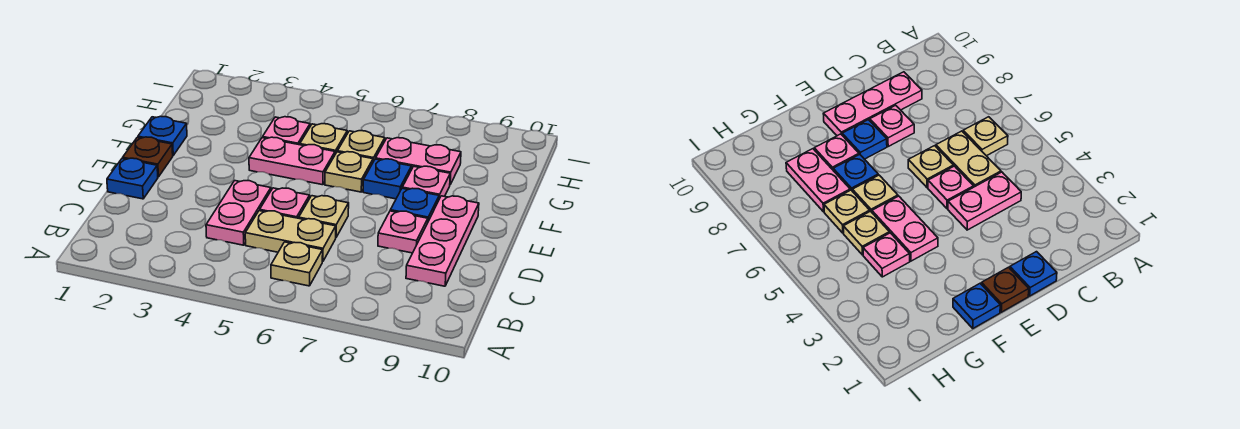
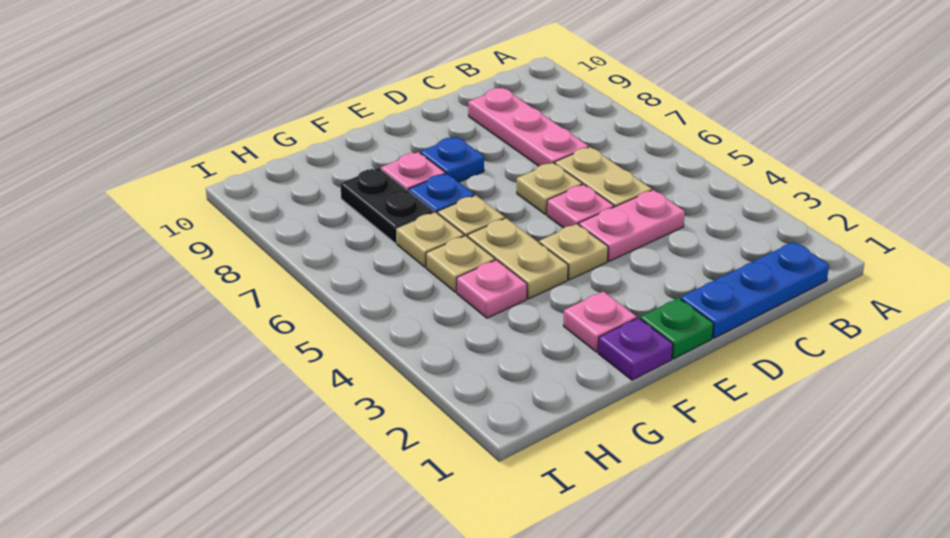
tan plate B6 level 1 -> tan plate E4 level 1
pink plate C9:E9 level 1 -> pink plate C7:C9 level 1
blue plate D1 level 1 -> blue plate B1:D1 level 1
pink plate D8 level 1 -> pink plate F2 level 1
brown plate E1 level 1 -> green plate E1 level 1
blue plate F1 level 1 -> purple plate F1 level 1
pink plate F4:F5 level 1 -> tan plate F4:F5 level 1
pink plate G7:G8 level 1 -> black plate G7:G8 level 1

